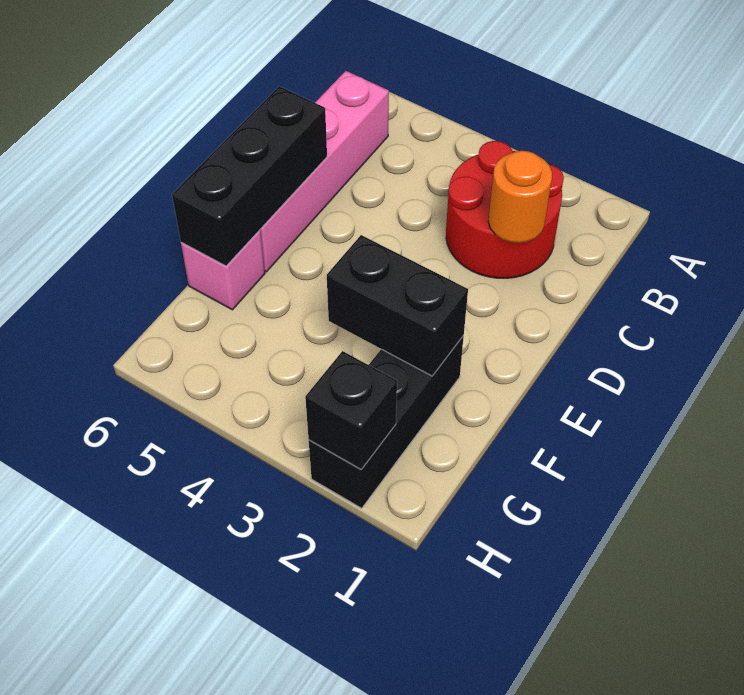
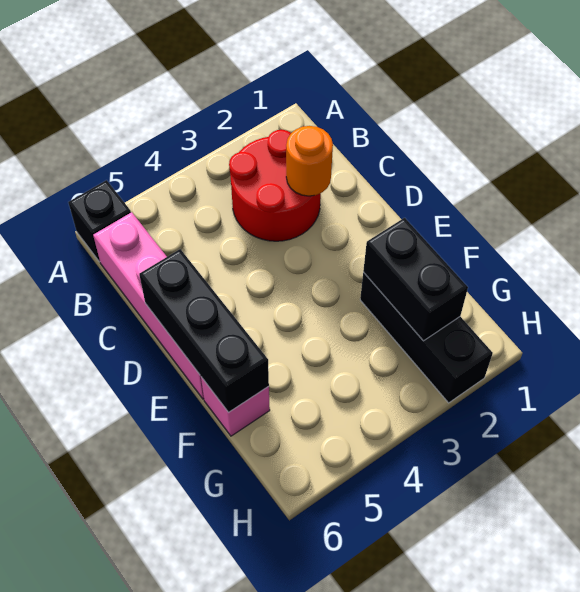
black brick F2:F3 level 2 -> black brick F2:G2 level 2
black brick H2 level 2 -> black brick A6 level 1

